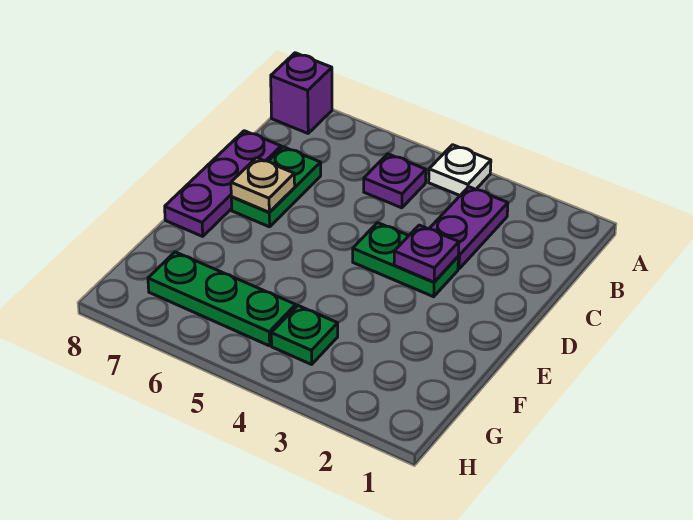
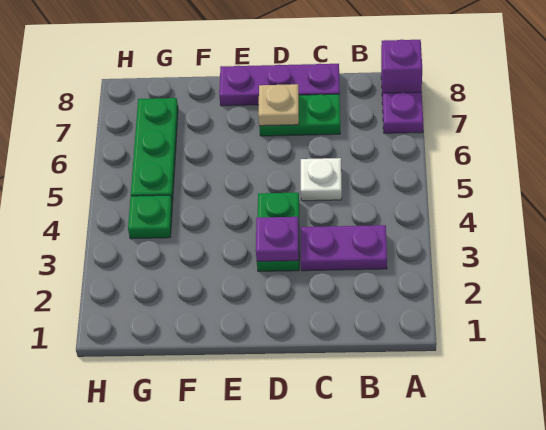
white plate A4 level 1 -> white plate C5 level 1
purple plate B5 level 1 -> purple plate A7 level 1

